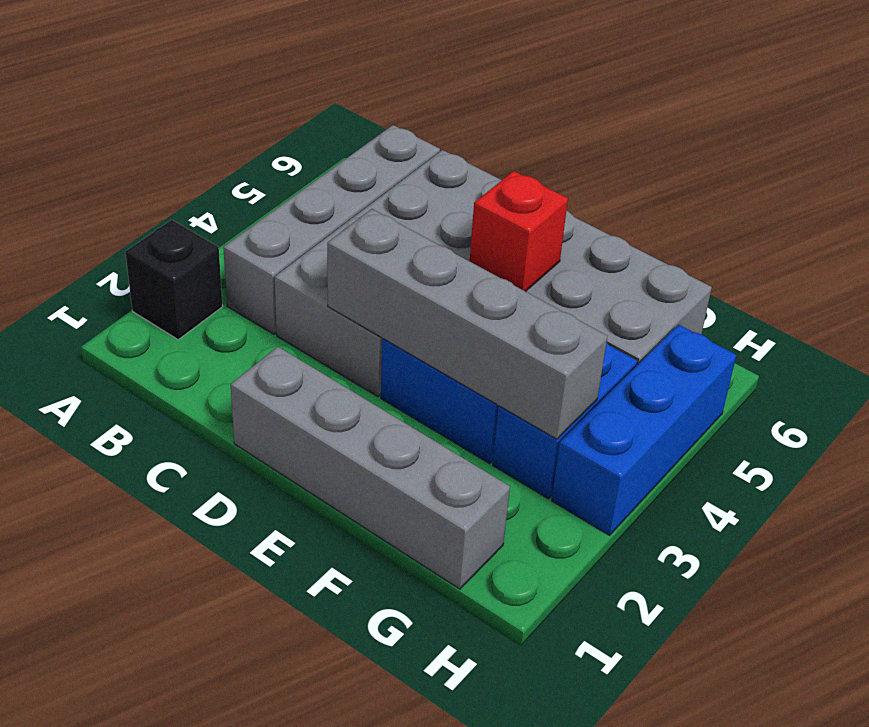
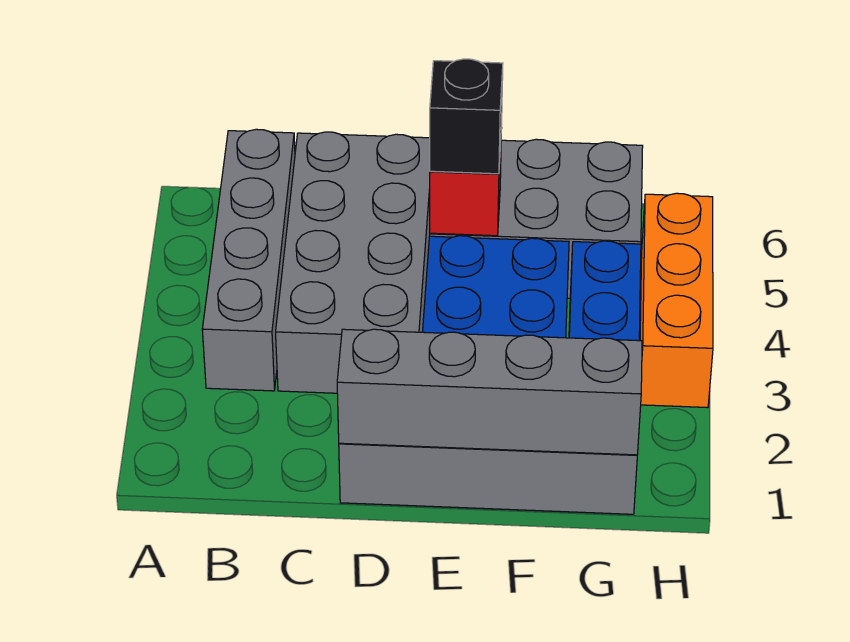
black brick A2 level 1 -> black brick E5 level 3
grey brick D3:G3 level 2 -> grey brick D1:G1 level 2
blue brick H3:H5 level 1 -> orange brick H3:H5 level 1

